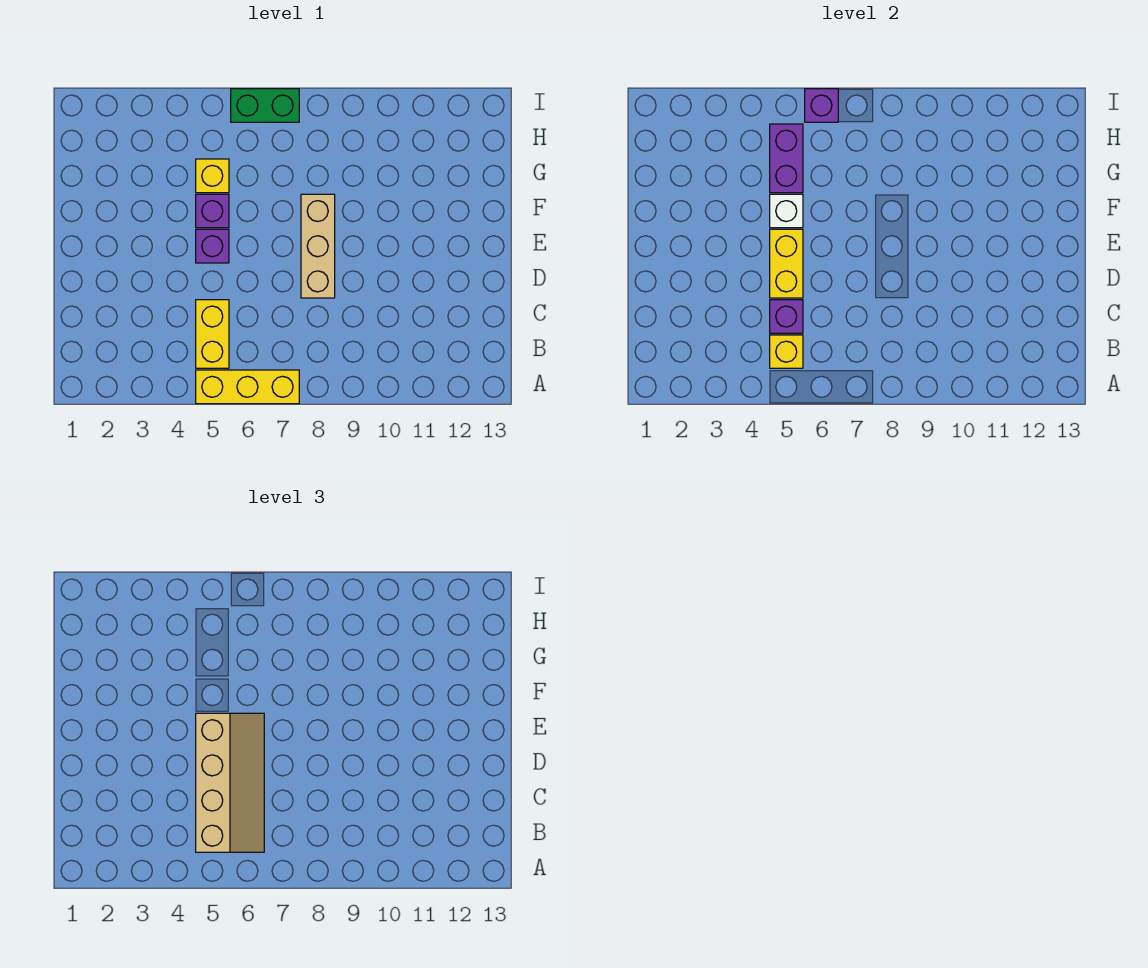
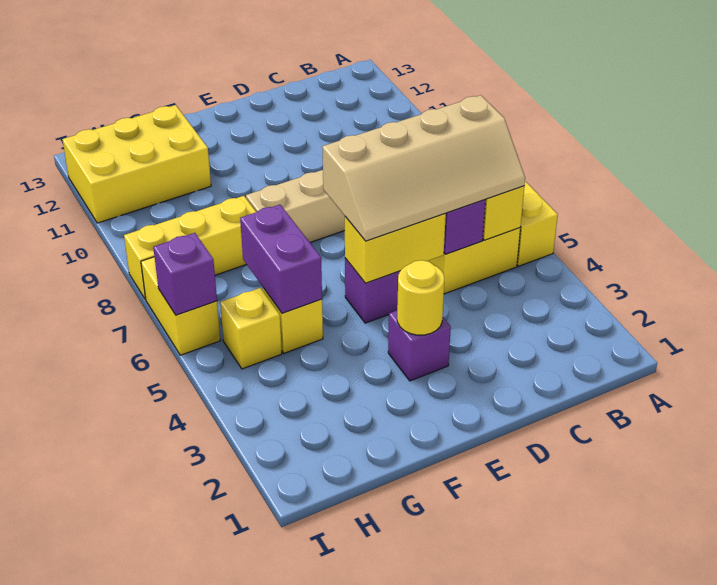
tan slope B5:E6 level 3 top 5 -> tan slope B5:E6 level 3 top 6
none -> yellow round brick E3 level 2
purple brick F5 level 1 -> purple brick E3 level 1
white brick F5 level 2 -> none
purple brick G5:H5 level 2 -> purple brick G5:G6 level 2
none -> yellow brick G8:I8 level 1
none -> yellow brick G11:I12 level 1
none -> yellow brick H5 level 1
green brick I6:I7 level 1 -> yellow brick I6:I7 level 1

